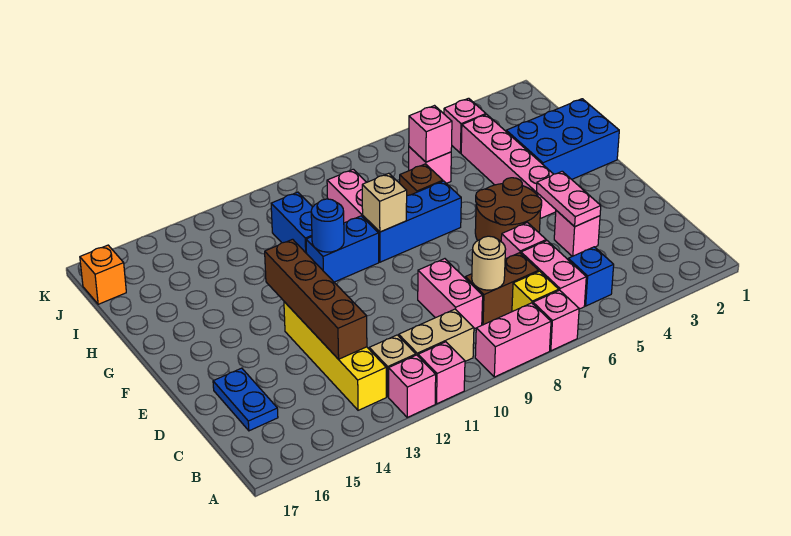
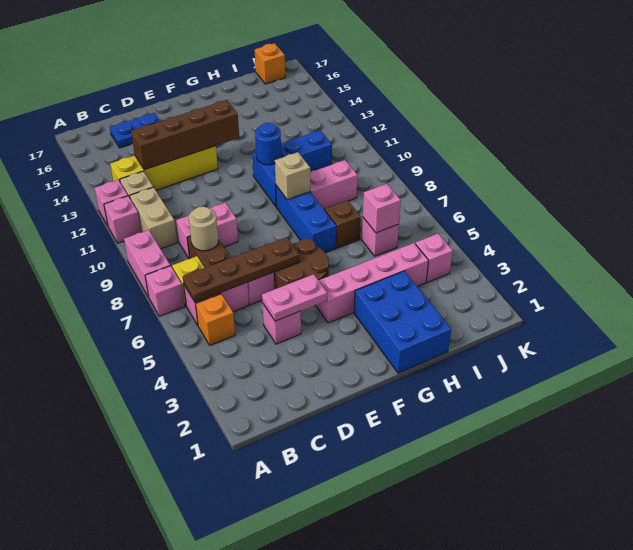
blue brick B5 level 1 -> orange brick B5 level 1
none -> brown plate B6:E6 level 2

